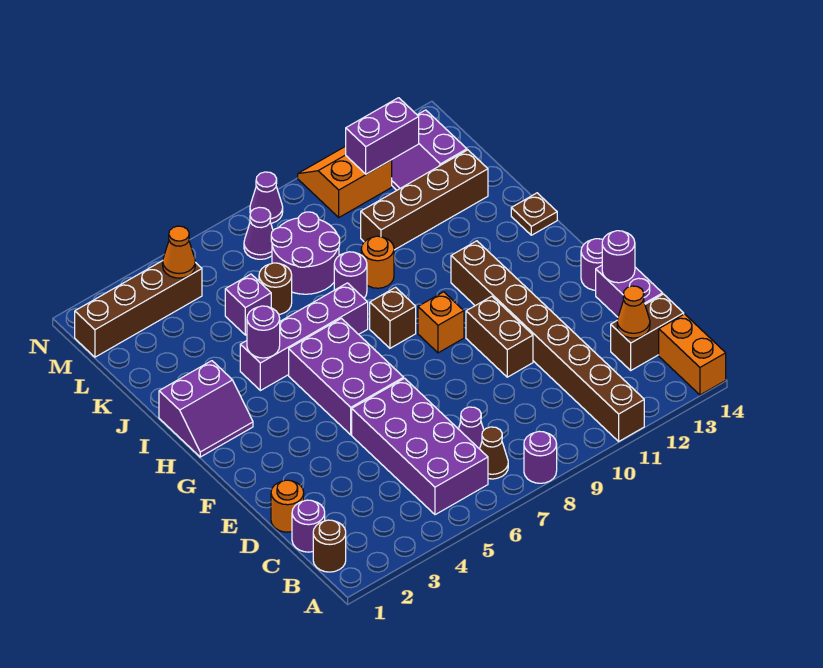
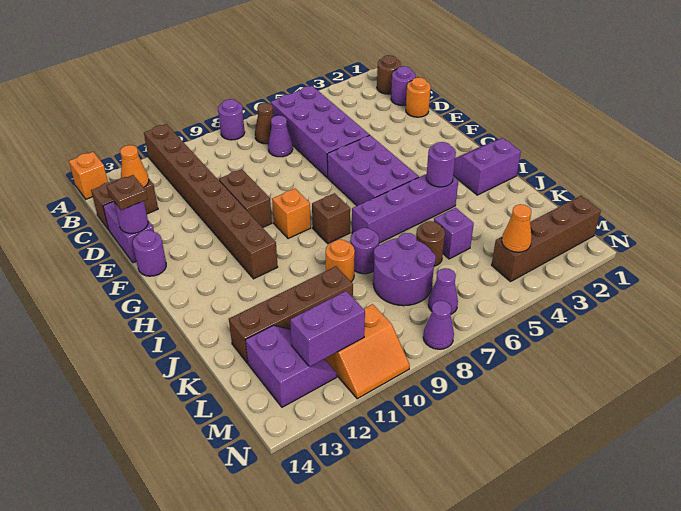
orange brick A14:B14 level 1 -> orange brick A14 level 1
brown plate I14 level 1 -> brown plate E14 level 3

